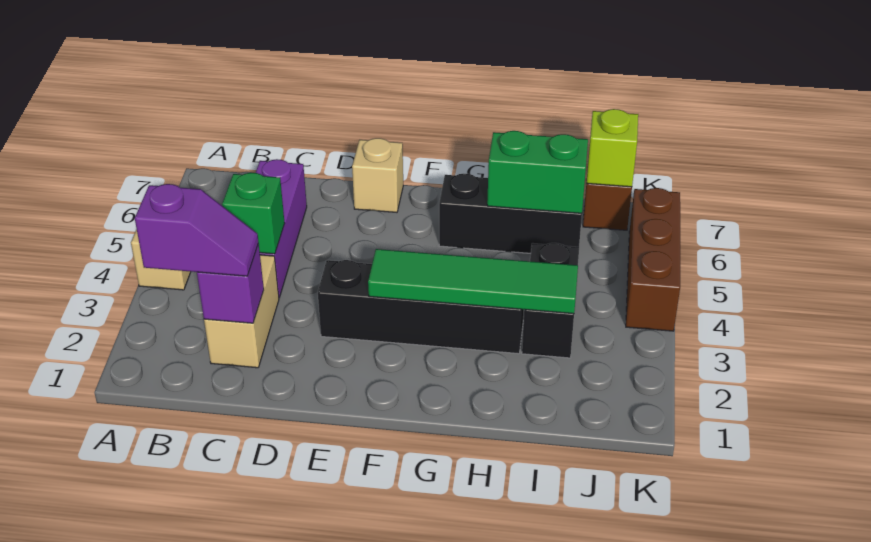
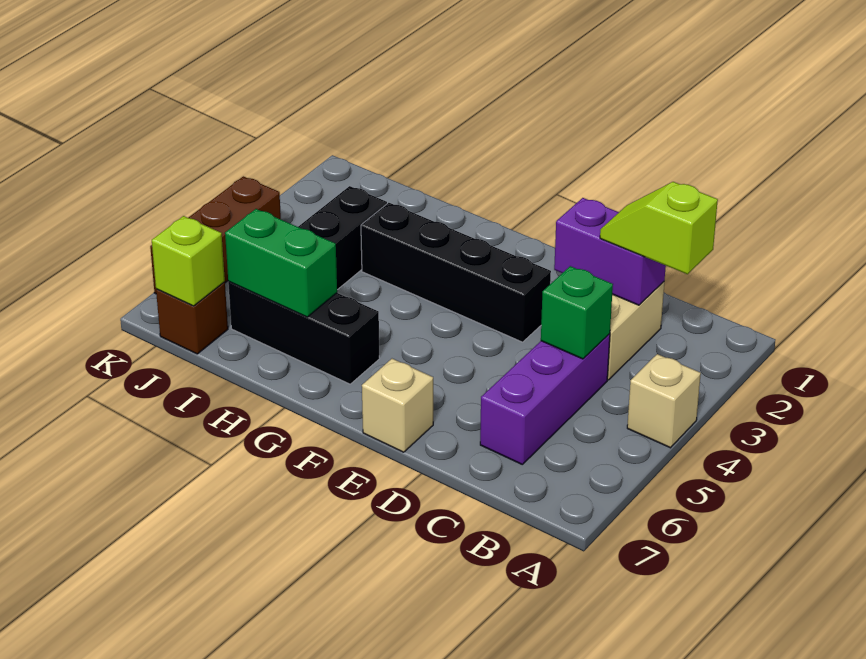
purple slope B2:C2 level 3 top B -> lime slope B2:C2 level 3 top B
purple brick C2 level 2 -> purple brick C2:D2 level 2
green tile F3:I3 level 2 -> none

